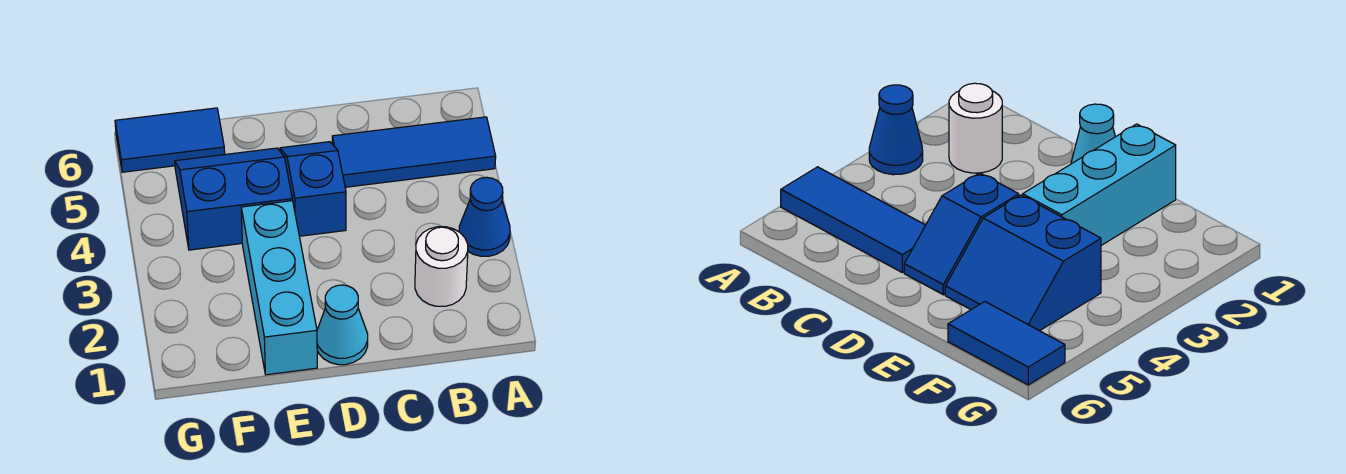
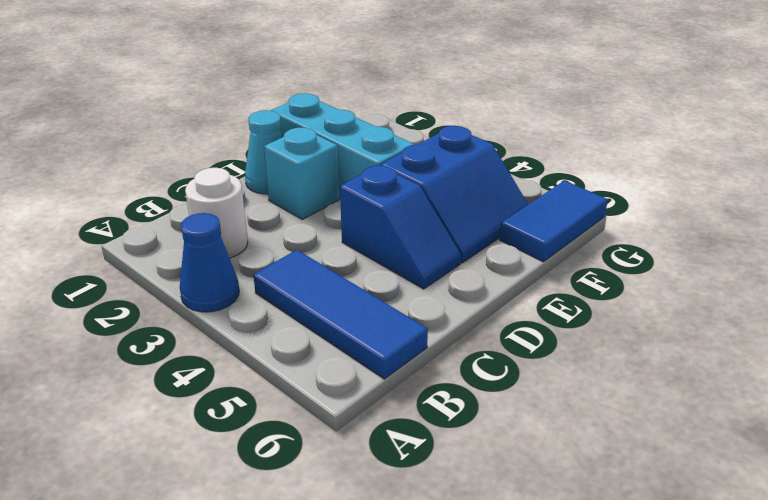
blue tile A5:C5 level 1 -> blue tile B4:B6 level 1
none -> cyan brick D2 level 1

